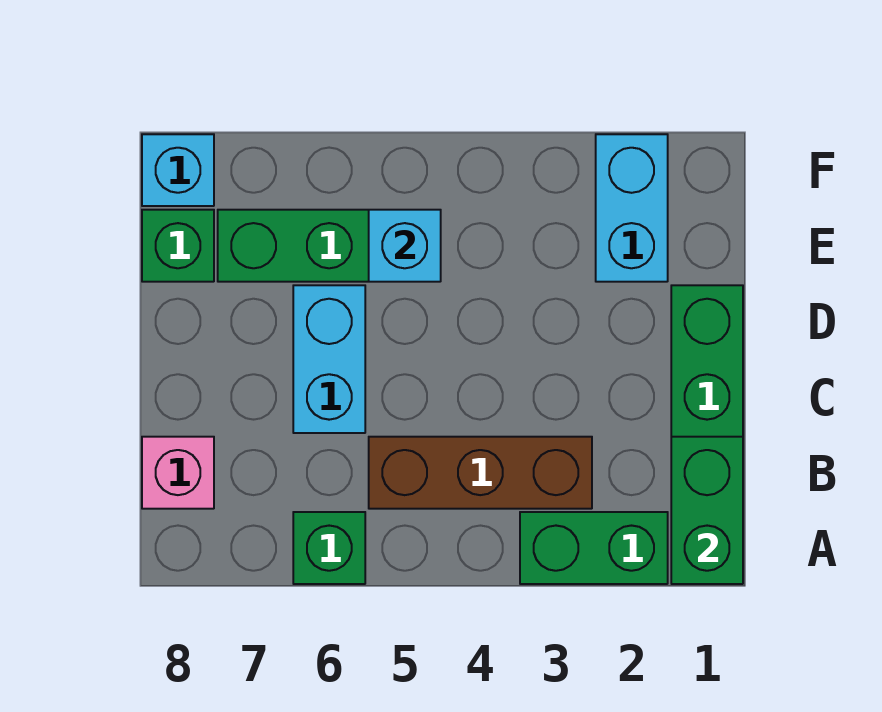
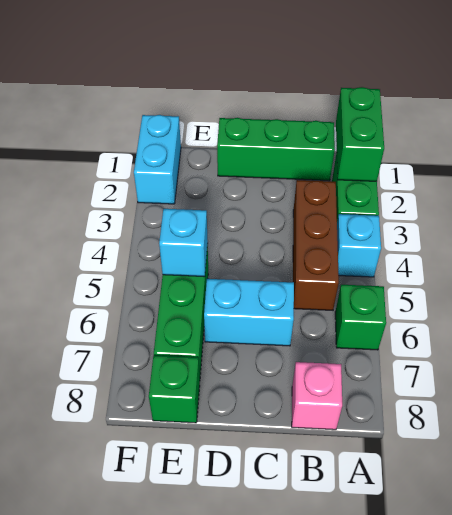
green brick A1:B1 level 2 -> green brick A1:A2 level 2
cyan brick E2:F2 level 1 -> cyan brick F1:F2 level 1
cyan brick F8 level 1 -> cyan brick A4 level 1

